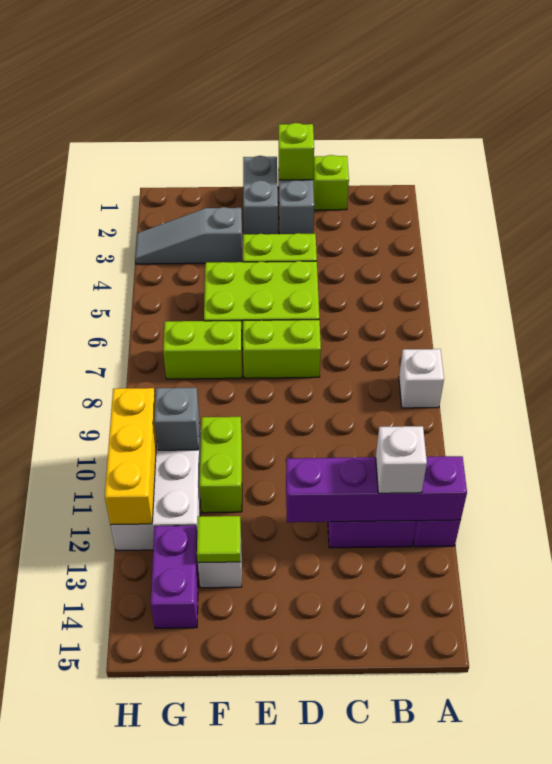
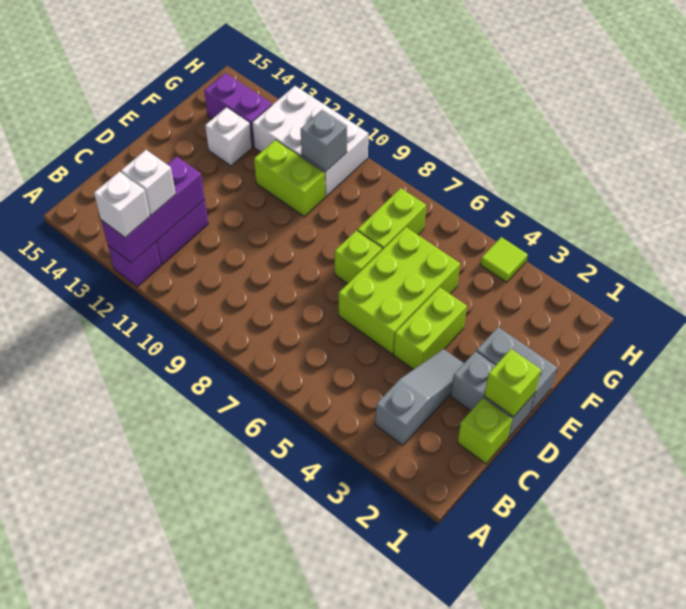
white brick A8 level 1 -> white brick A12 level 3
purple brick A12:D12 level 2 -> purple brick A12:C12 level 2
lime brick D7:E7 level 1 -> lime brick E7 level 1
grey slope F3:H3 level 1 top F -> grey slope B3:D3 level 1 top B
lime tile F13 level 2 -> lime tile H4 level 1
yellow brick H10:H12 level 2 -> none

